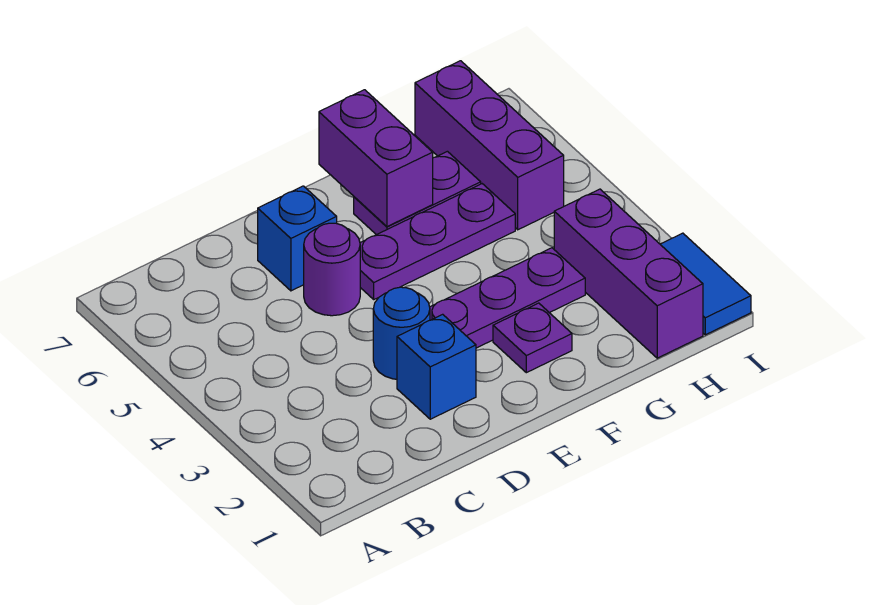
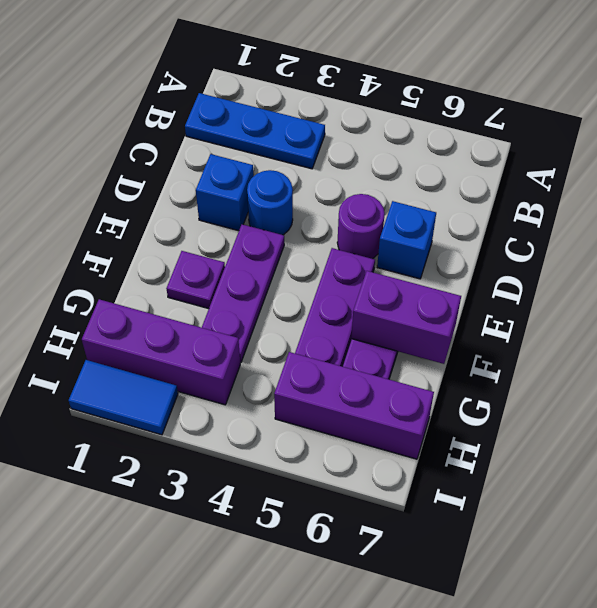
none -> blue plate B1:B3 level 1

